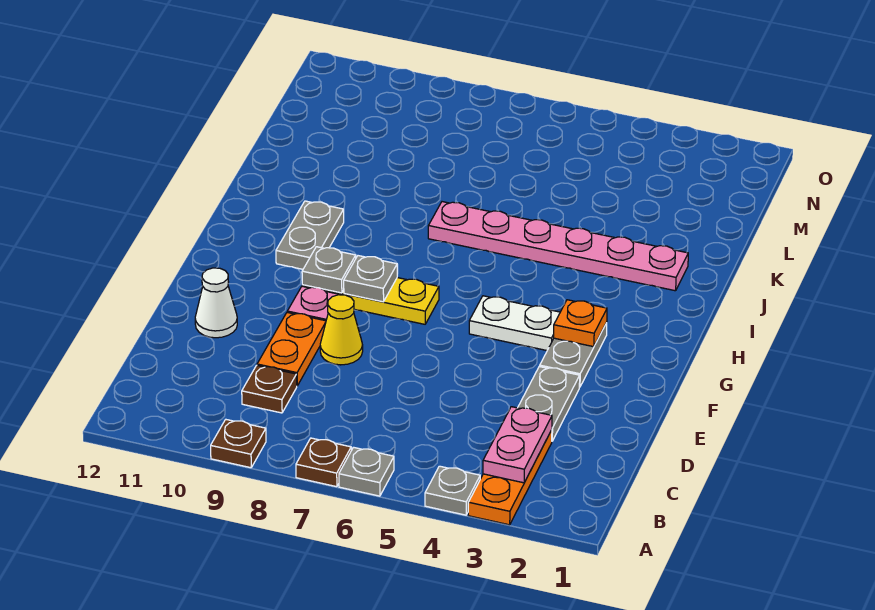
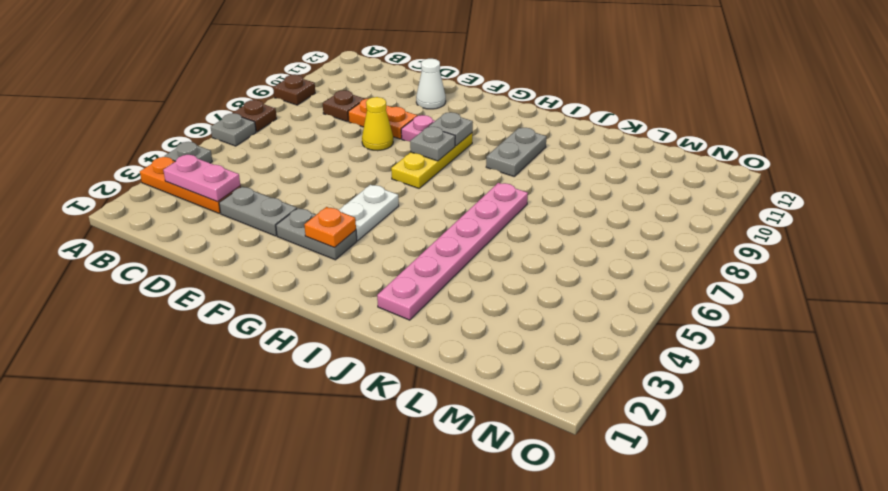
grey plate H10:I10 level 1 -> grey plate I9:I10 level 1

